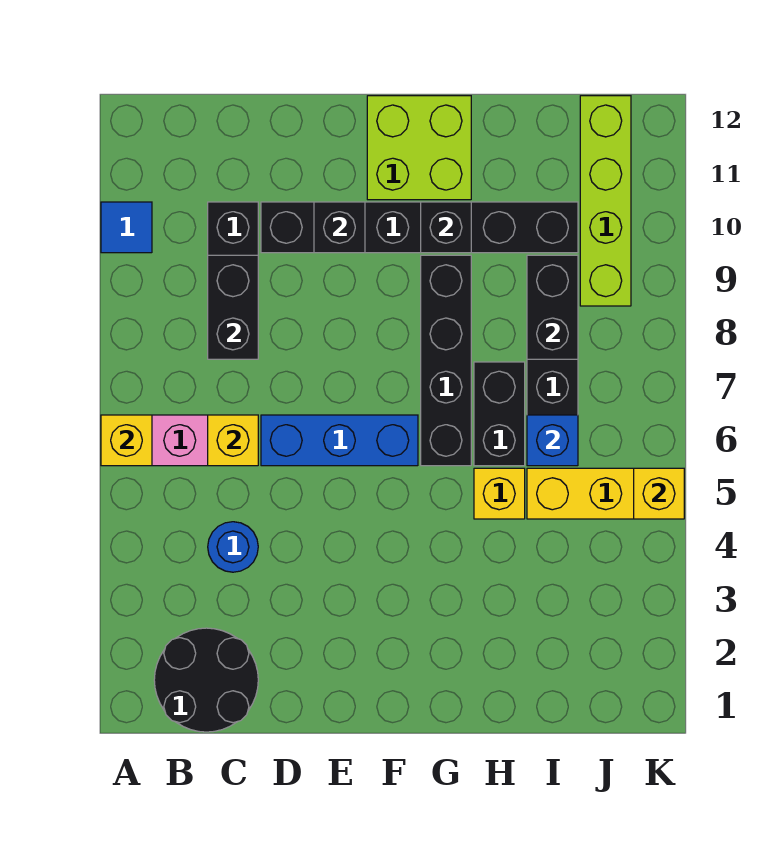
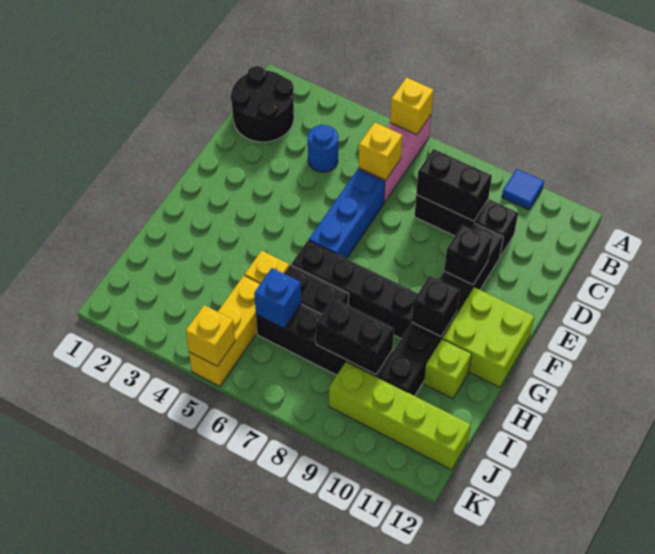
none -> lime brick H11 level 1

